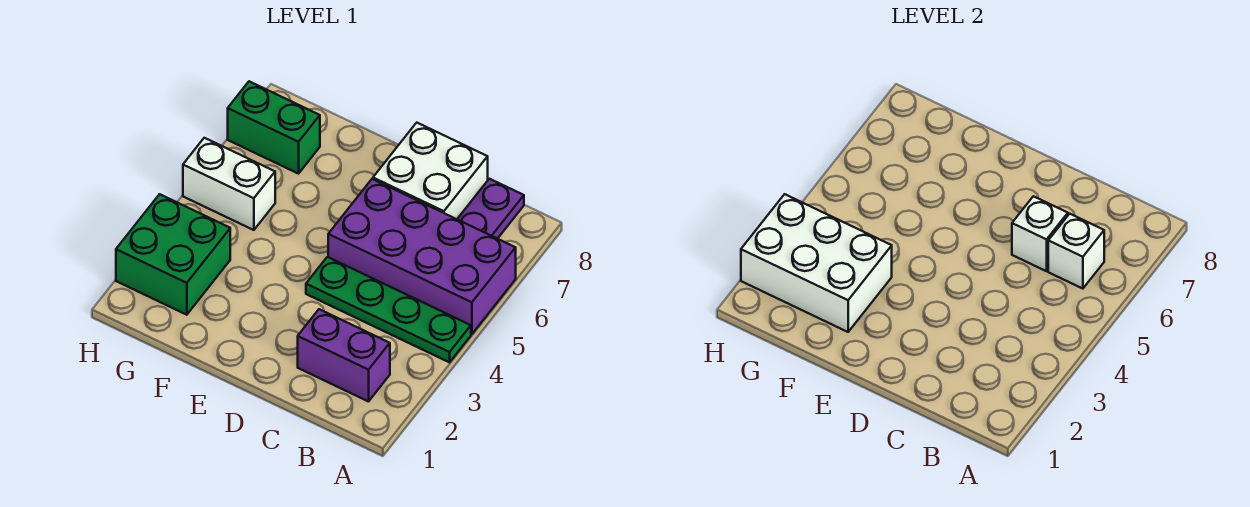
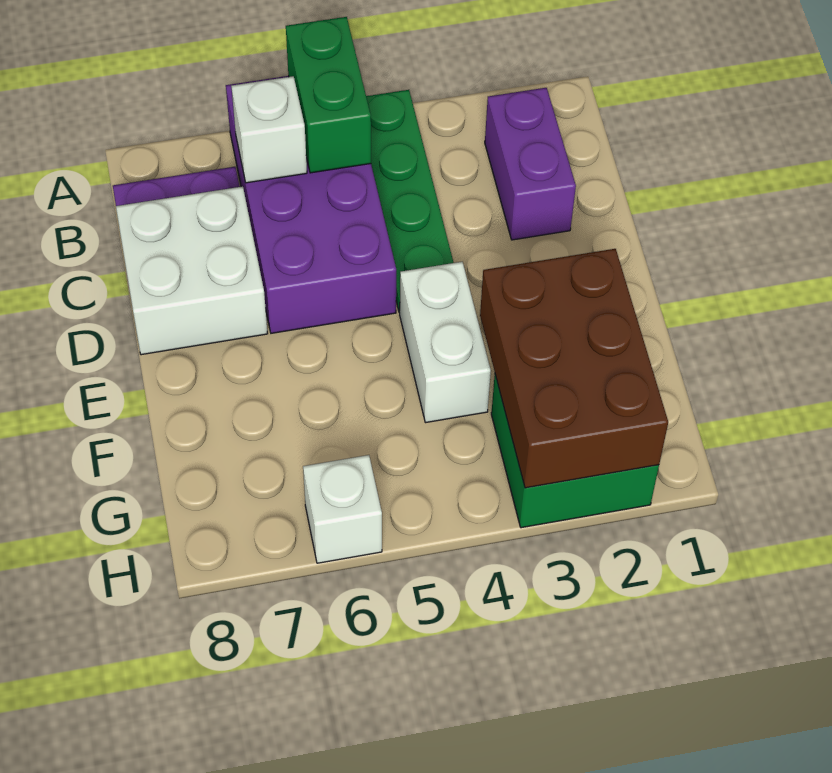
white brick C6 level 2 -> white brick H6 level 1
white brick F2:H3 level 2 -> brown brick F2:H3 level 2
white brick G5:H5 level 1 -> white brick E4:F4 level 1
green brick G7:H7 level 1 -> green brick A5:B5 level 2

